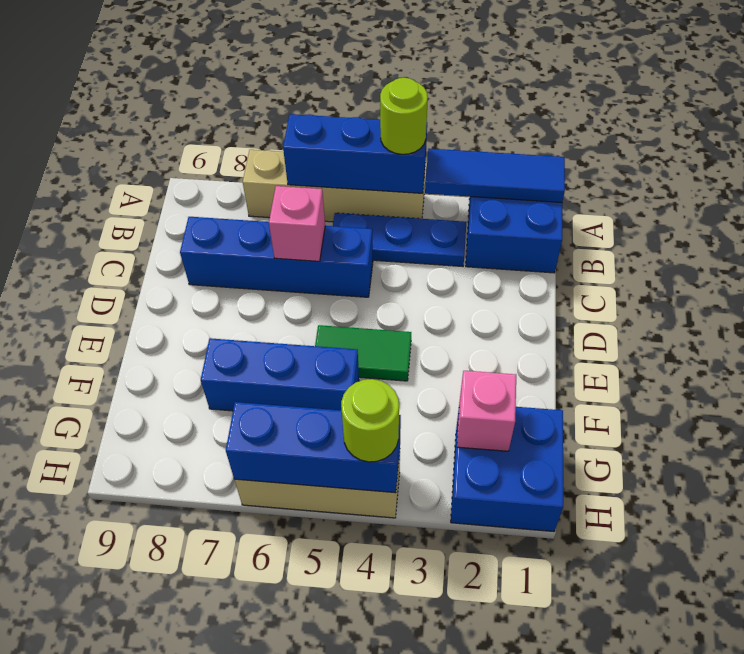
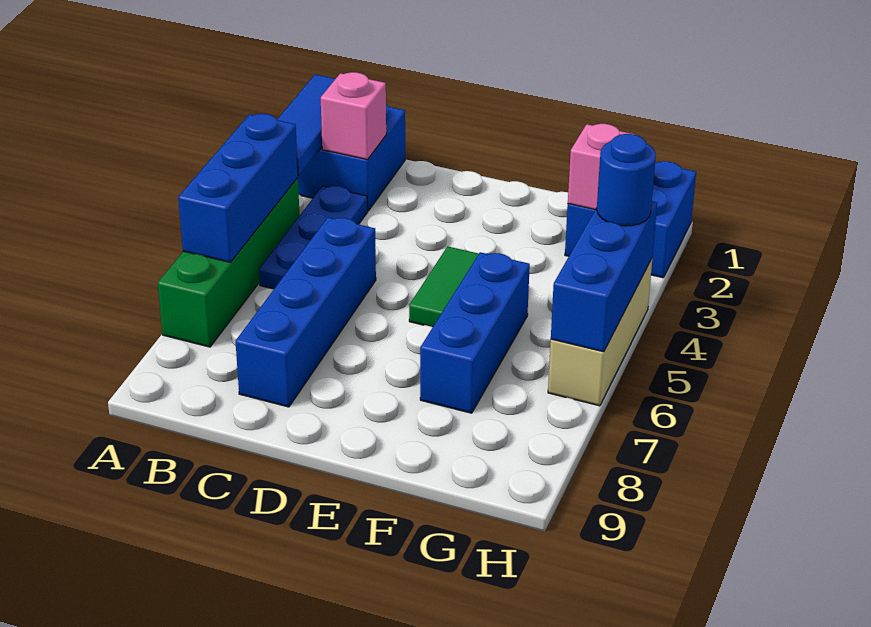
tan brick A4:A7 level 1 -> green brick A4:A7 level 1
lime round brick A4 level 3 -> none
pink brick C6 level 2 -> pink brick B2 level 2
lime round brick H4 level 3 -> blue round brick H4 level 3

